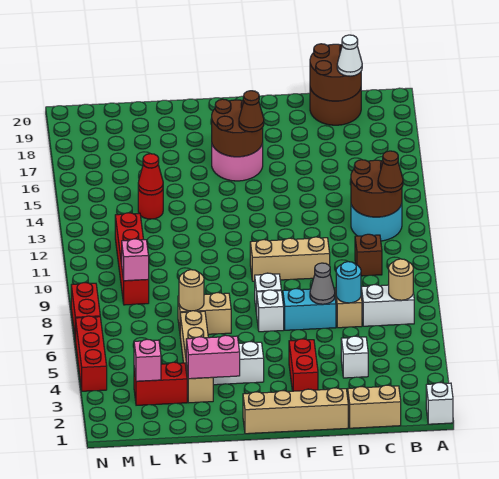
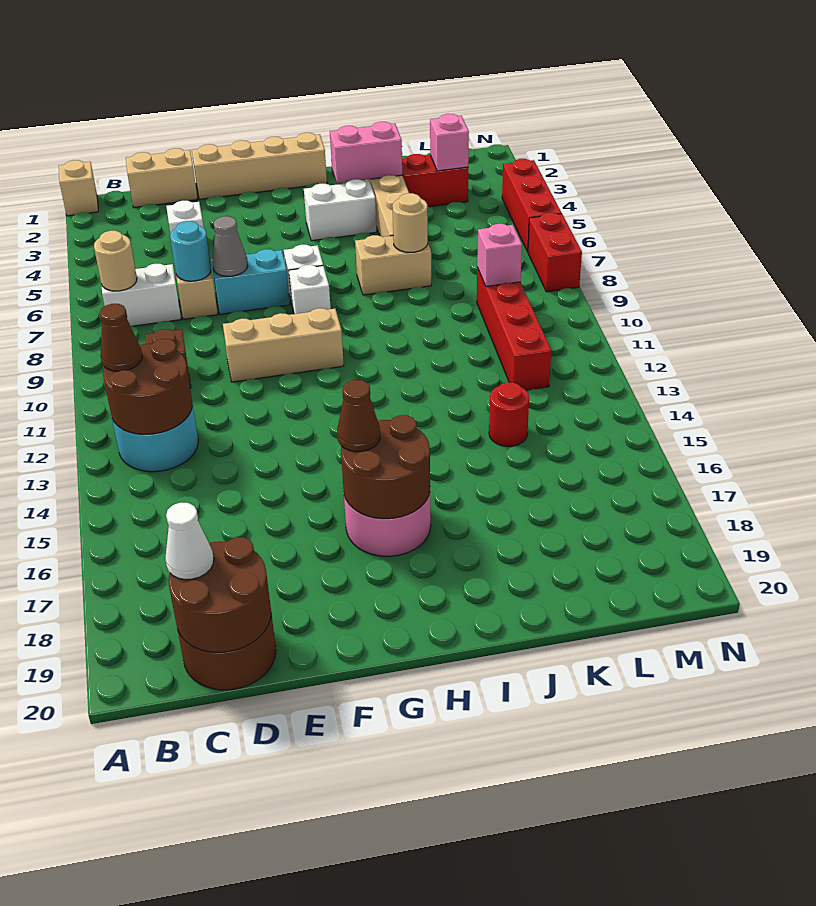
white brick A1 level 1 -> tan brick A1 level 1
red brick F3:F4 level 1 -> none
red cone K14 level 2 -> none

